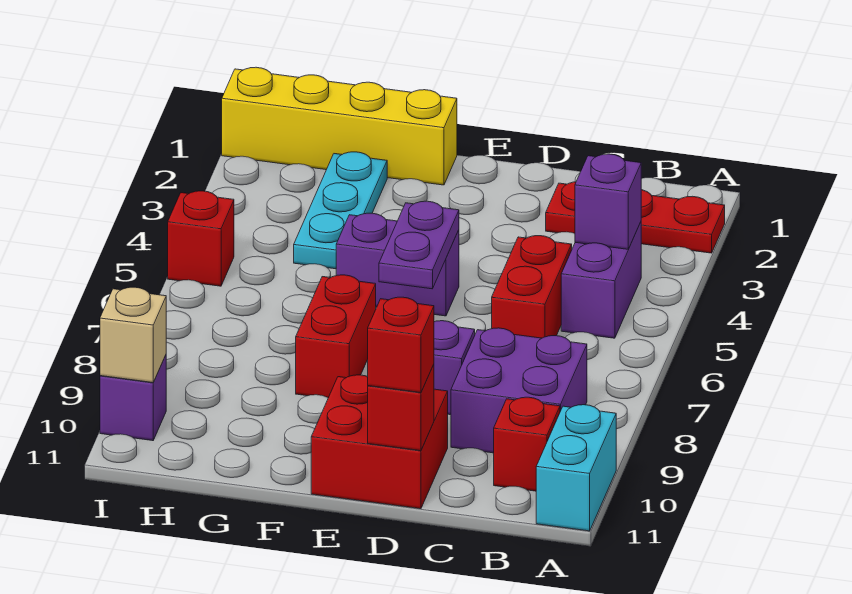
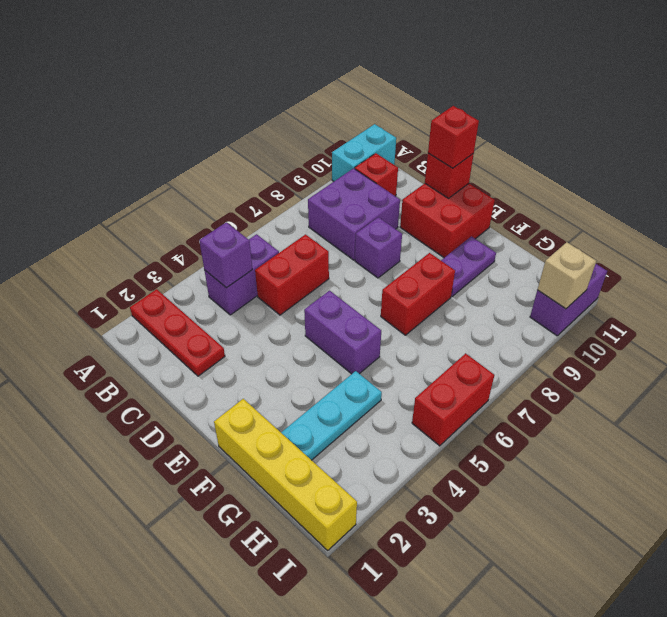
purple plate E5:E6 level 2 -> purple plate F9:F10 level 1
red brick I5 level 1 -> red brick I5:I6 level 1
purple brick I10 level 1 -> purple brick I10:I11 level 1

